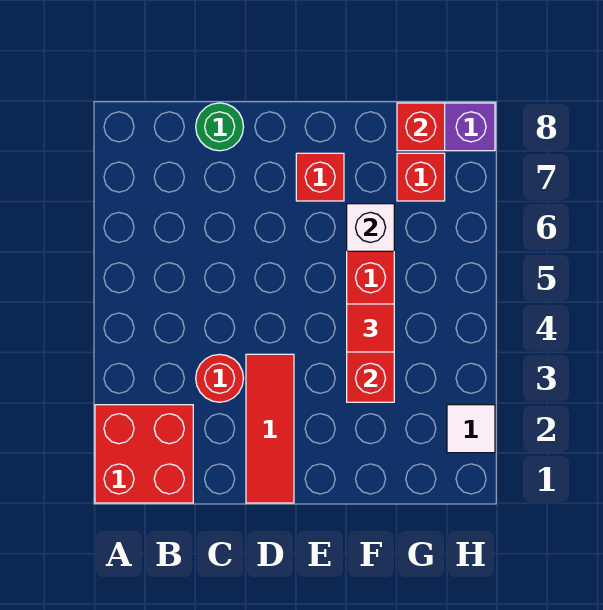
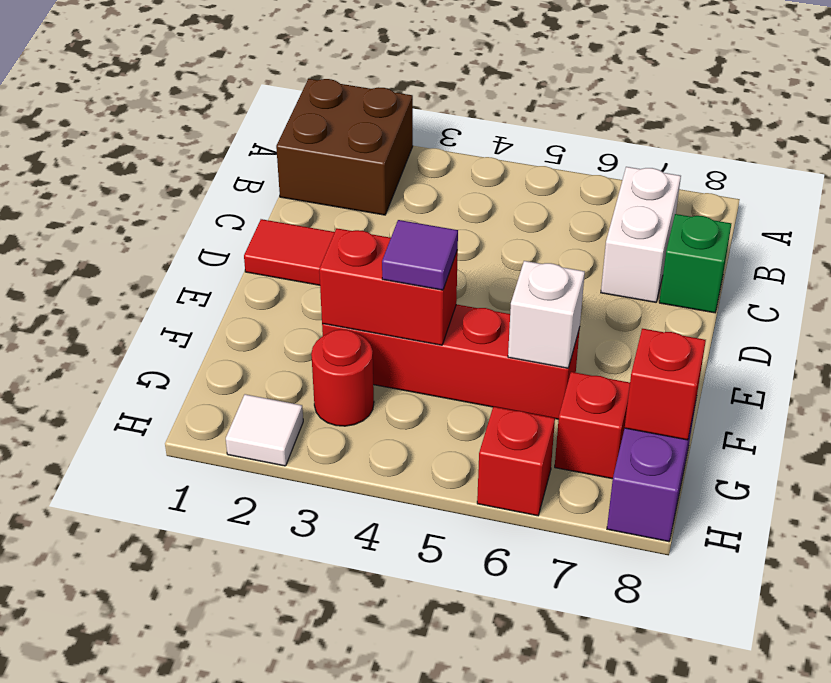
red brick A1:B2 level 1 -> brown brick A1:B2 level 1
none -> white brick B7:C7 level 1
red round brick C3 level 1 -> red round brick G3 level 1
green round brick C8 level 1 -> green brick C8 level 1
red brick E7 level 1 -> red brick H6 level 1
red tile F4 level 3 -> purple tile F4 level 3

